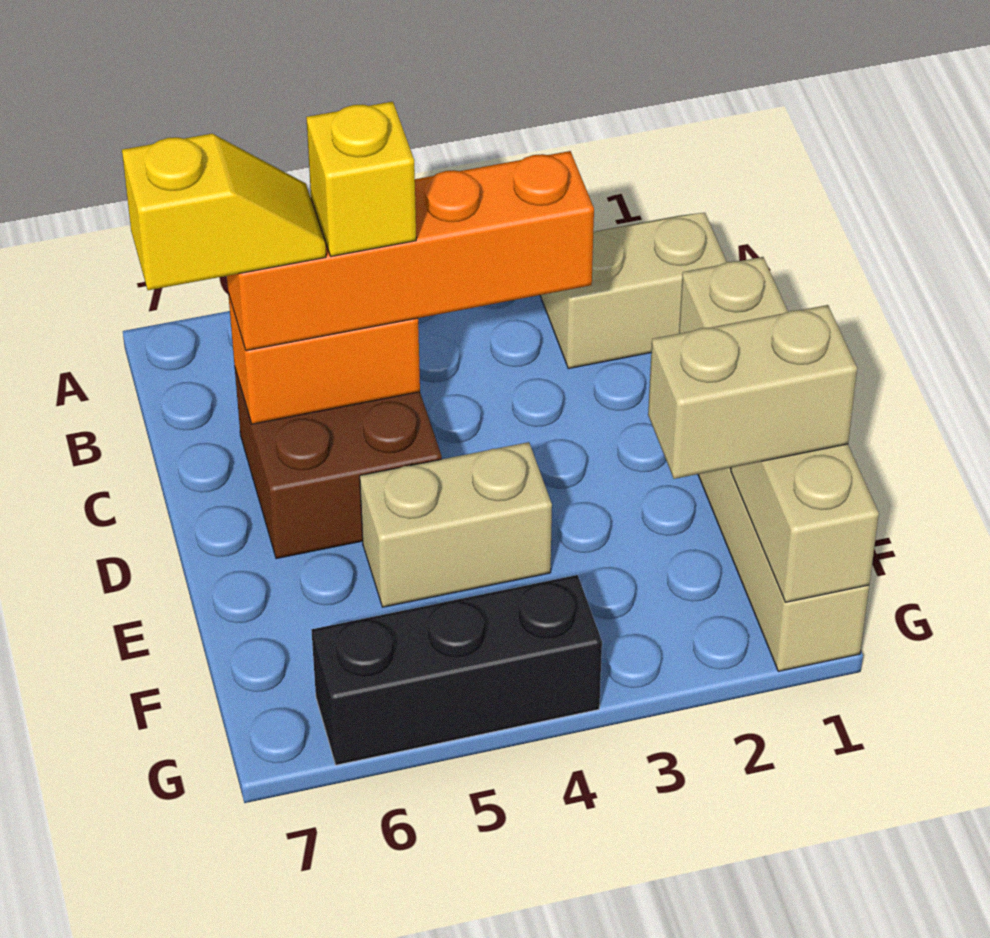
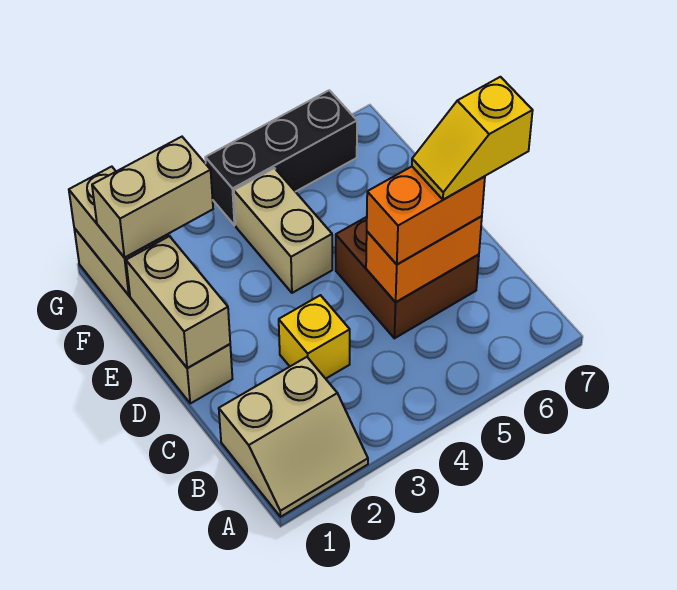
orange brick C3:C6 level 3 -> orange brick C5:C6 level 3
yellow brick C5 level 4 -> yellow brick C3 level 1
tan brick E4:E5 level 1 -> tan brick E4:F4 level 1

